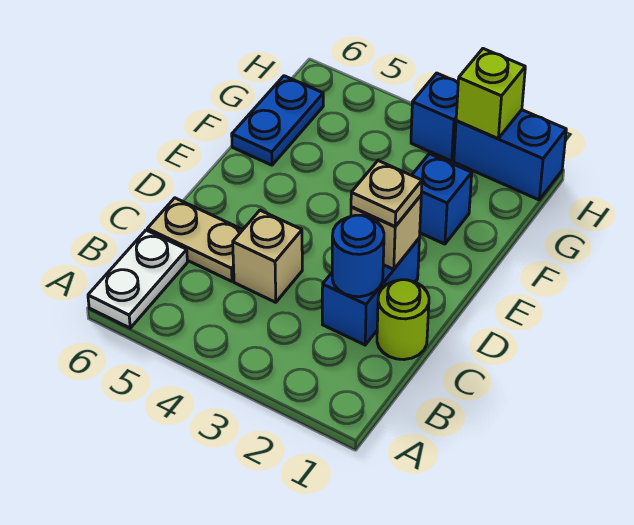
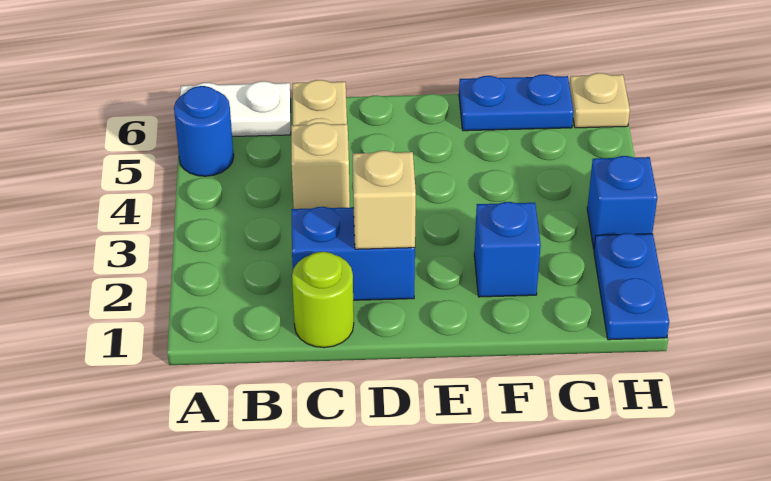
blue round brick C2 level 2 -> blue round brick A5 level 1
tan plate D2 level 3 -> tan plate H6 level 1
blue brick H1:H2 level 1 -> blue plate H1:H2 level 1
lime brick H2 level 2 -> none

